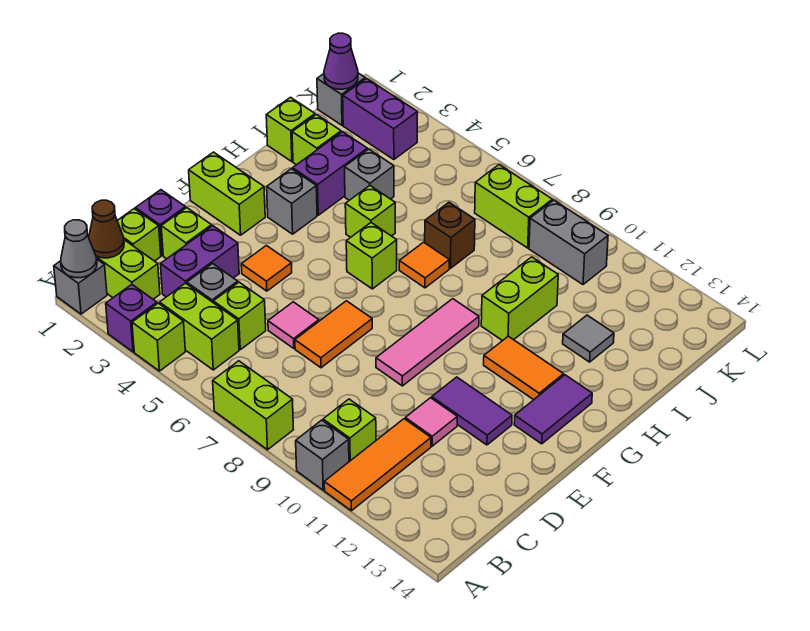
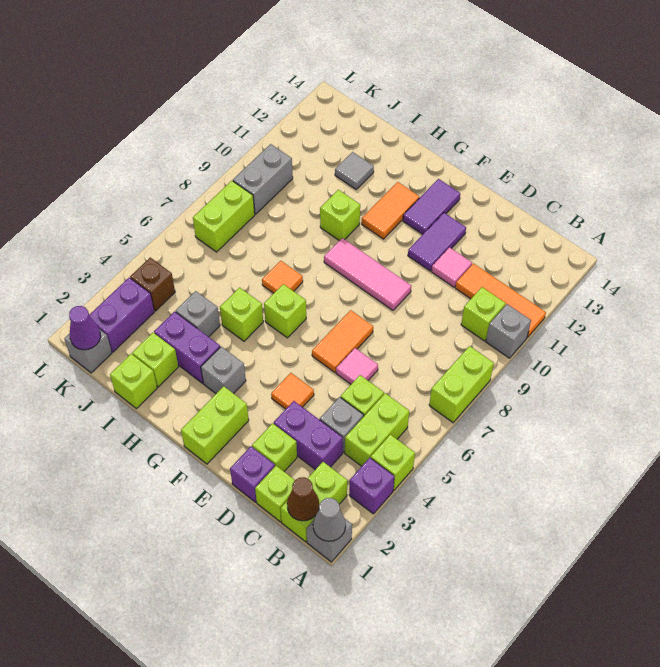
orange tile D7:E7 level 1 -> orange tile E6:E7 level 1
purple tile F13:G13 level 1 -> purple tile F12:F13 level 1
lime brick H10:I10 level 1 -> lime brick H10 level 1
brown brick I7 level 1 -> brown brick K4 level 1

